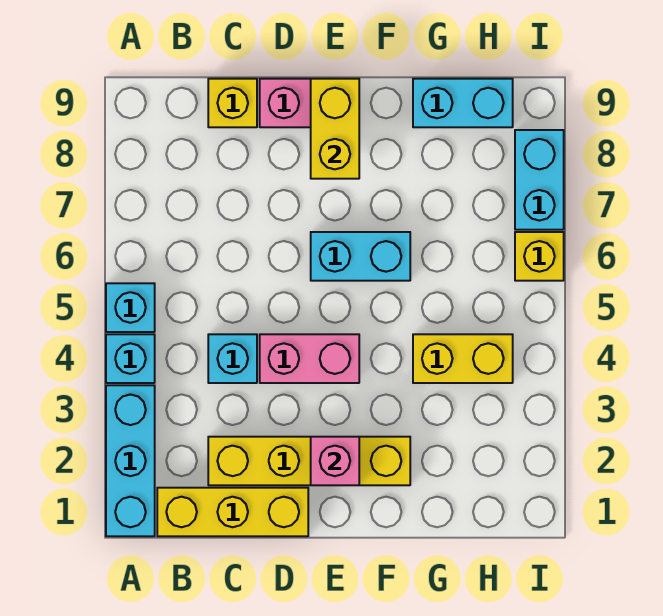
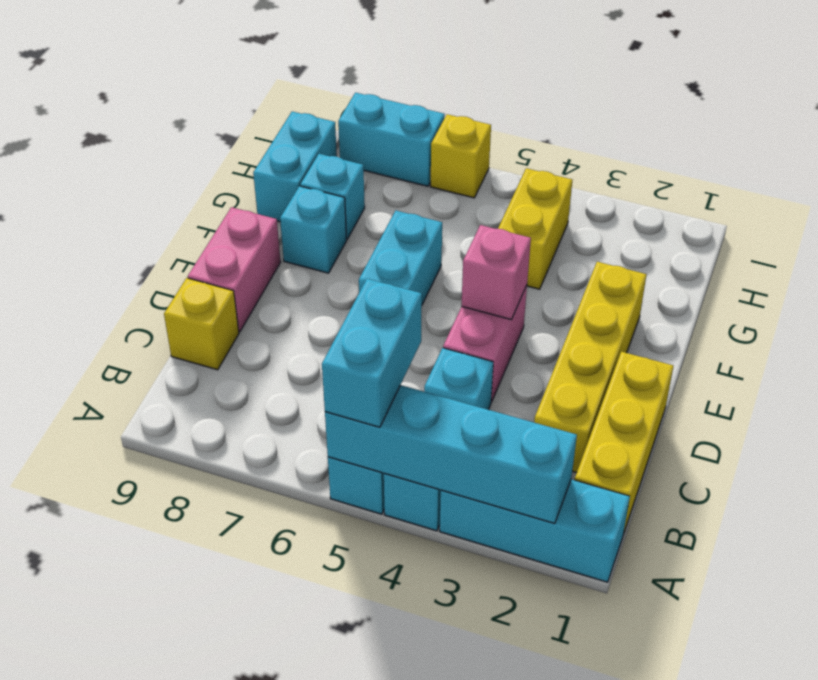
none -> cyan brick A2:A5 level 2
none -> cyan brick A5:B5 level 3
pink brick E2 level 2 -> pink brick E4 level 2
yellow brick E8:E9 level 2 -> none
none -> cyan brick F8 level 1
none -> cyan brick G8 level 1

